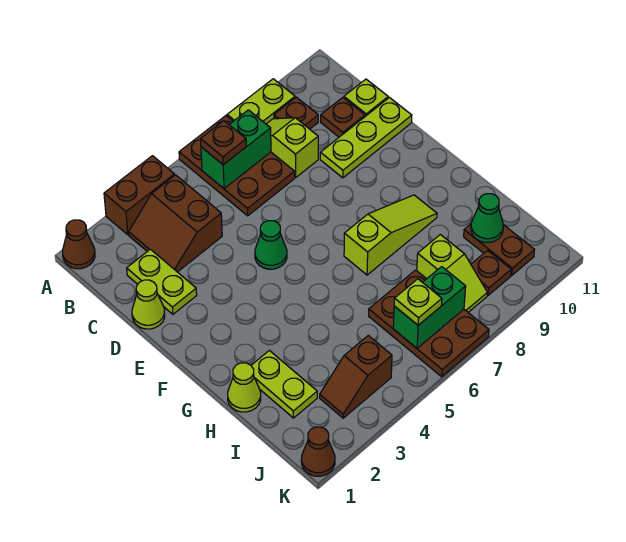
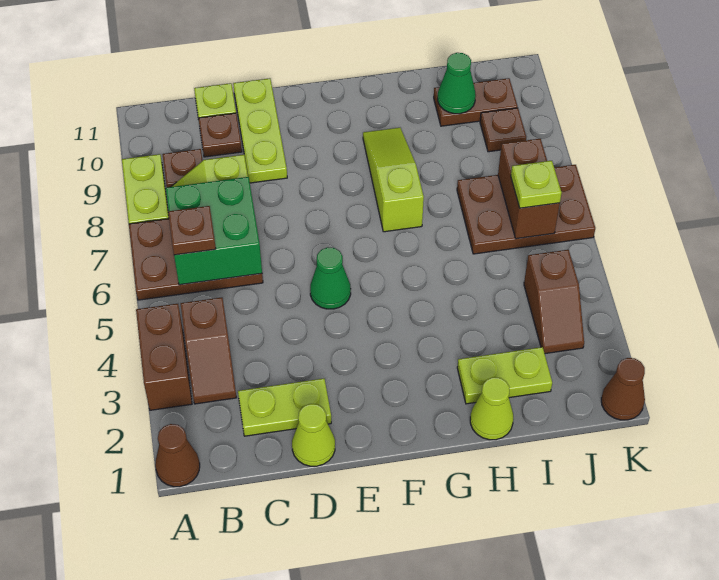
brown slope B3:C4 level 1 top 4 -> brown slope B3:B4 level 1 top 4
green brick B6:B7 level 2 -> green brick B6:C7 level 2
lime slope I8:J8 level 1 top I -> none
green brick J6:J7 level 2 -> brown brick J6:J7 level 2

